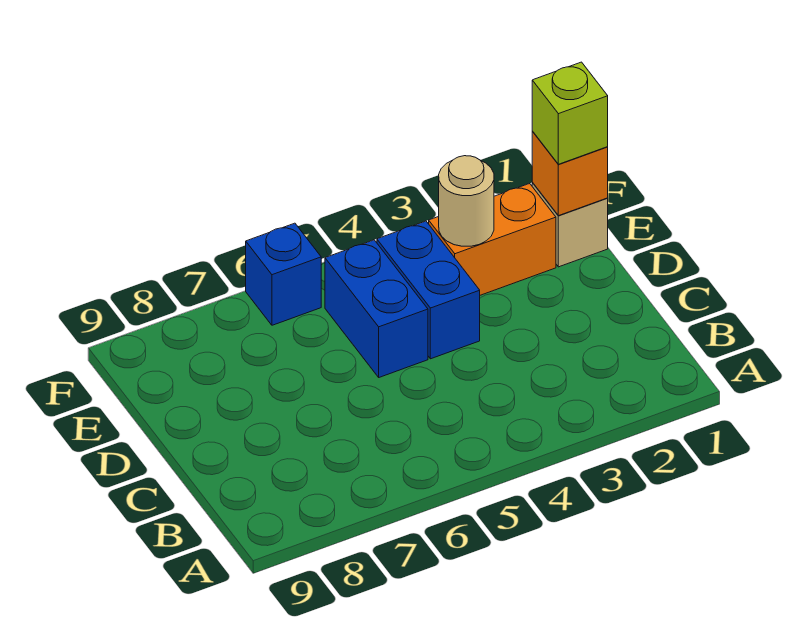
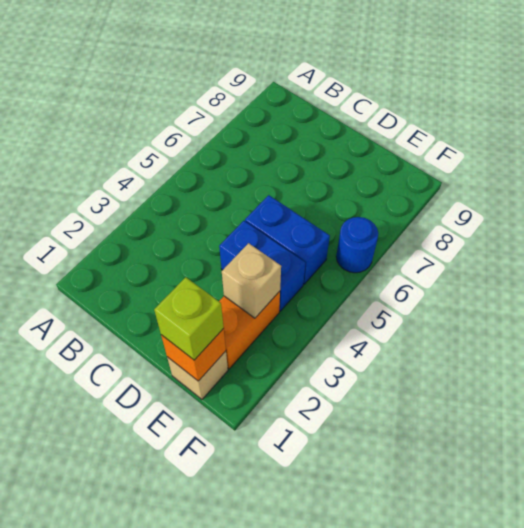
tan round brick E3 level 2 -> tan brick E3 level 2
blue brick F6 level 1 -> blue round brick F6 level 1

